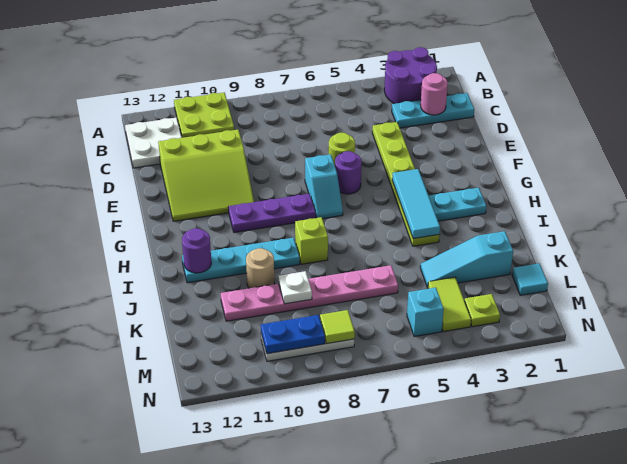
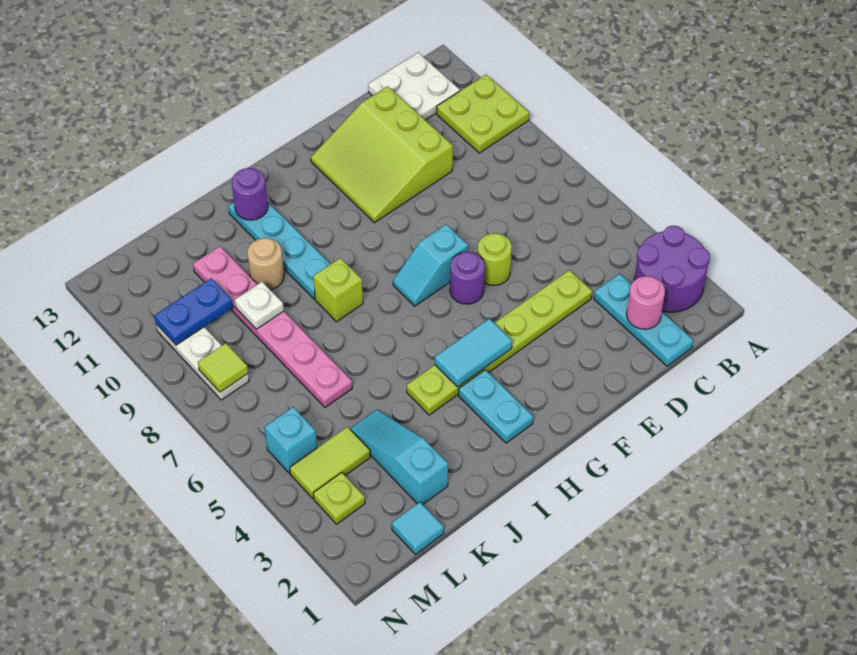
cyan tile G4:I4 level 2 -> cyan tile G4:H4 level 2
purple plate G8:G10 level 1 -> none
blue plate M9:M10 level 2 -> blue plate L10:M10 level 2

